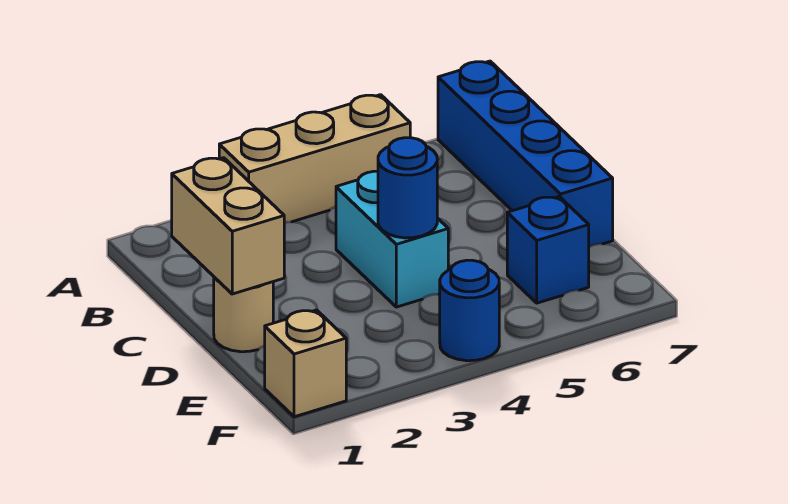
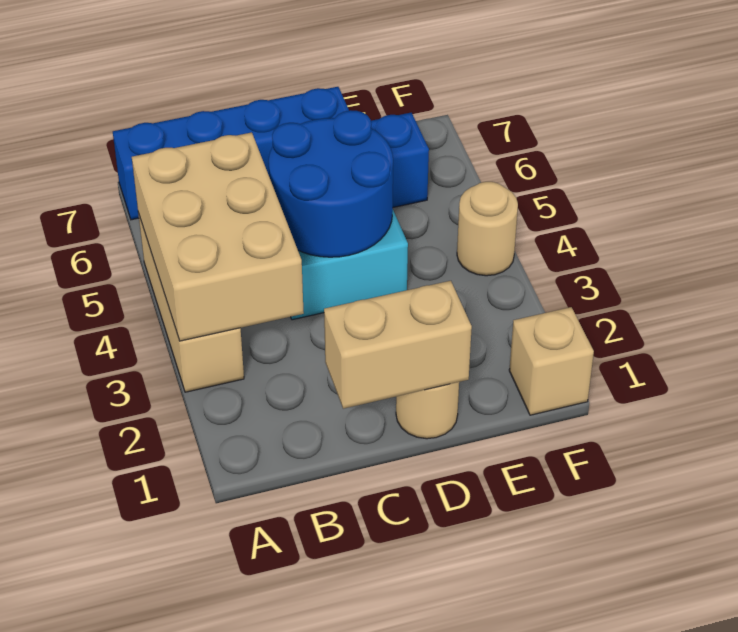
none -> tan brick A3:B5 level 2
blue round brick D4 level 2 -> blue round brick C4:D5 level 2
blue round brick F4 level 1 -> tan round brick F4 level 1

